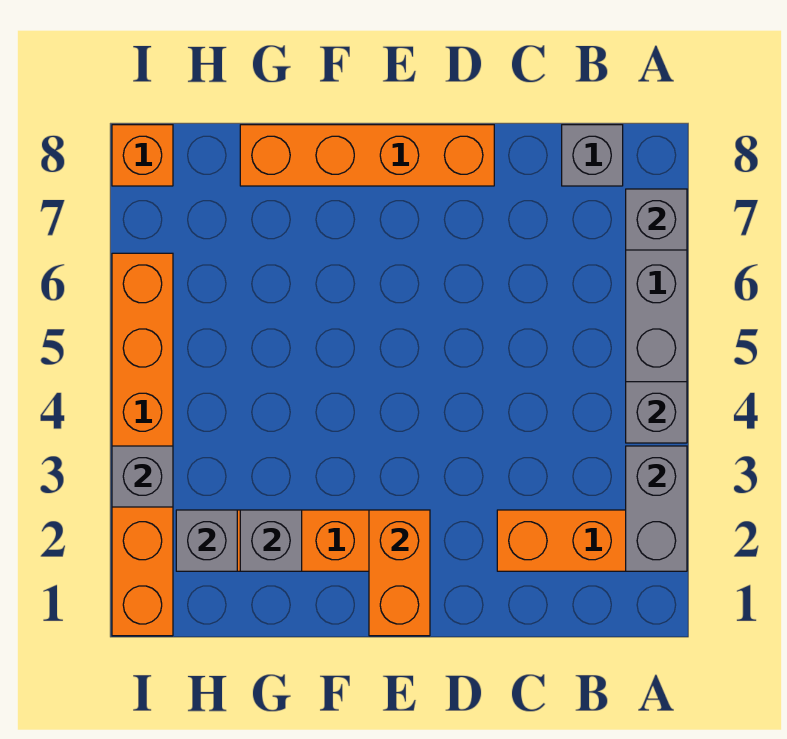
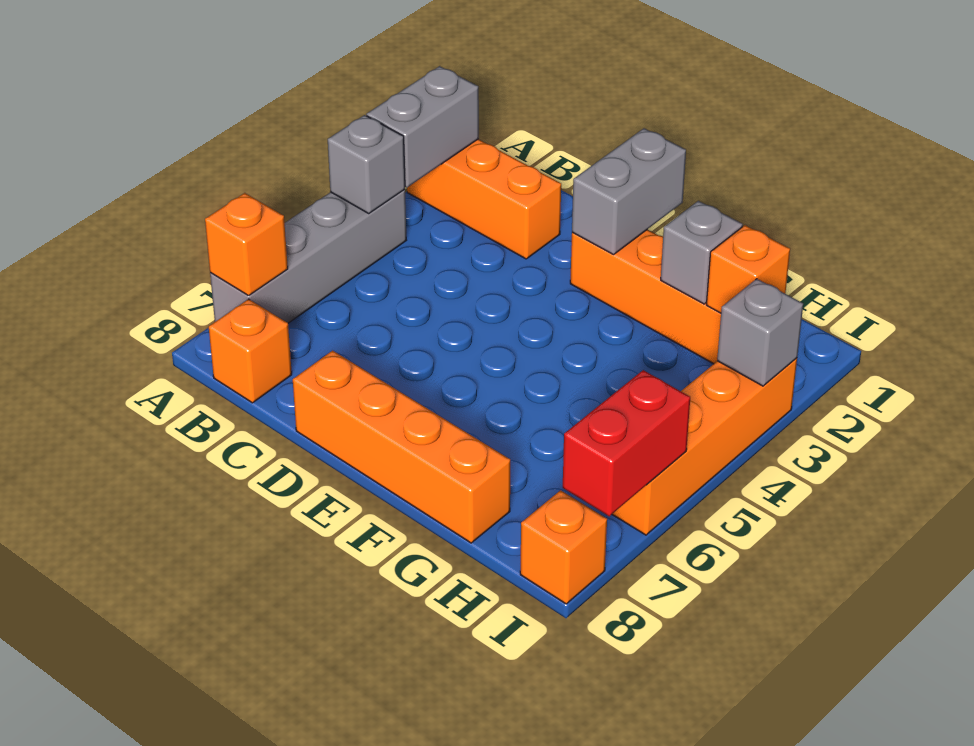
grey brick A7 level 2 -> orange brick A7 level 2
grey brick B8 level 1 -> orange brick B8 level 1
orange brick E1:E2 level 2 -> grey brick E1:E2 level 2
grey brick H2 level 2 -> orange brick H2 level 2
orange brick I1:I6 level 1 -> orange brick I3:I6 level 1
none -> red brick I6:I7 level 2

